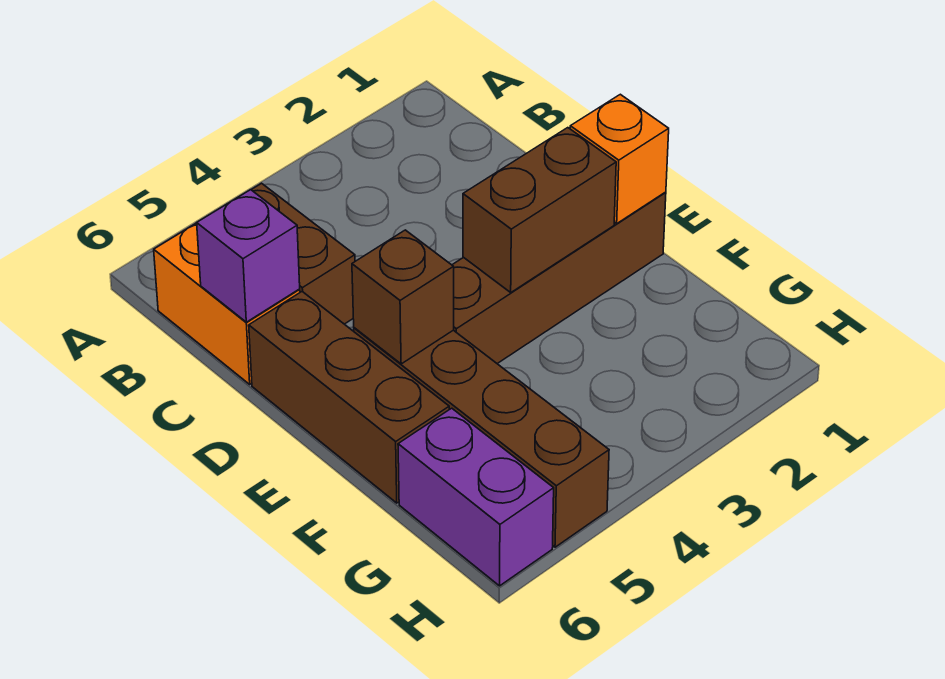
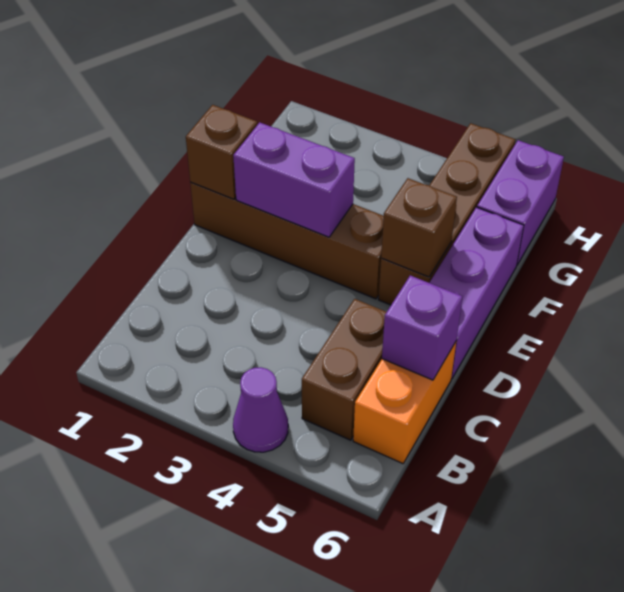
none -> purple cone A4 level 1
brown brick D6:F6 level 1 -> purple brick D6:F6 level 1
orange brick E1 level 2 -> brown brick E1 level 2
brown brick E2:E3 level 2 -> purple brick E2:E3 level 2

